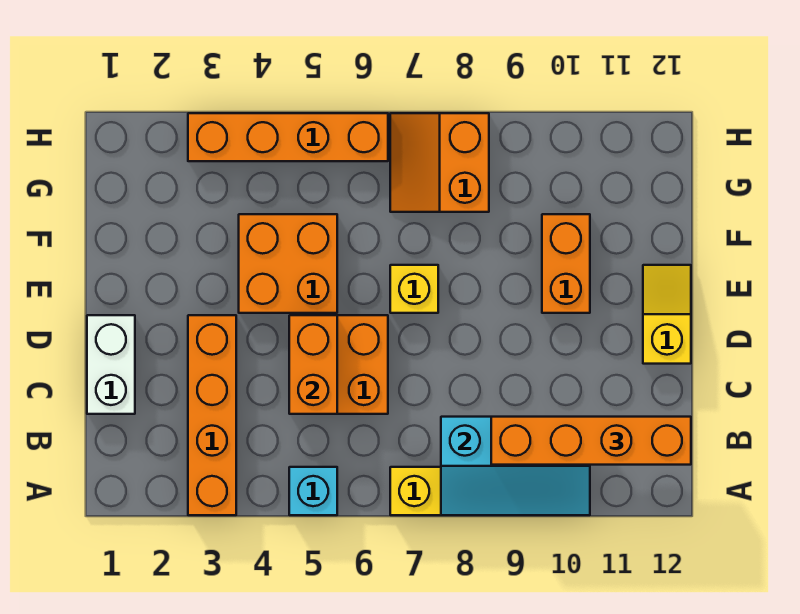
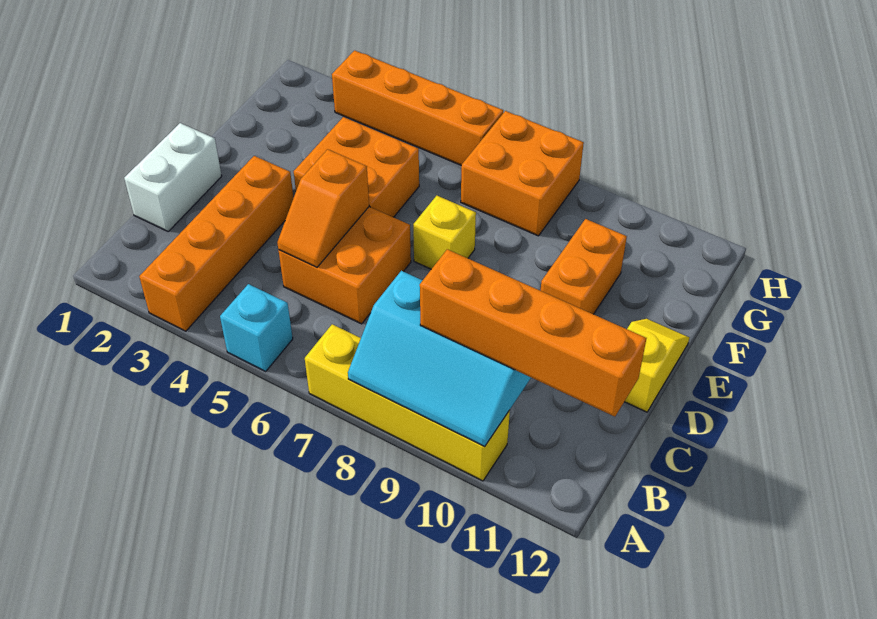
orange brick C5:D5 level 2 -> orange slope C5:D5 level 2 top D
orange slope G7:H8 level 1 top 8 -> orange brick G7:H8 level 1

